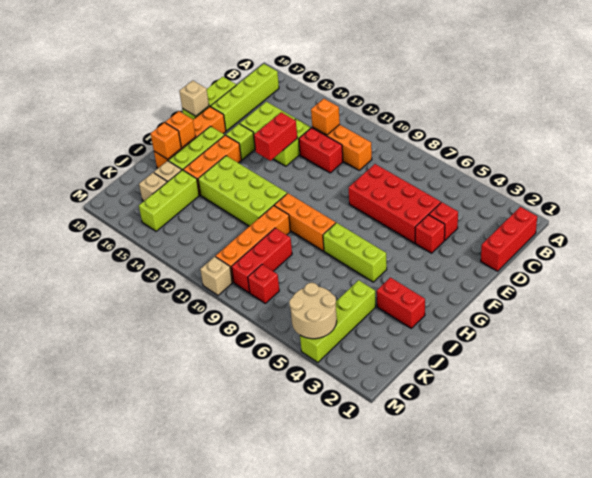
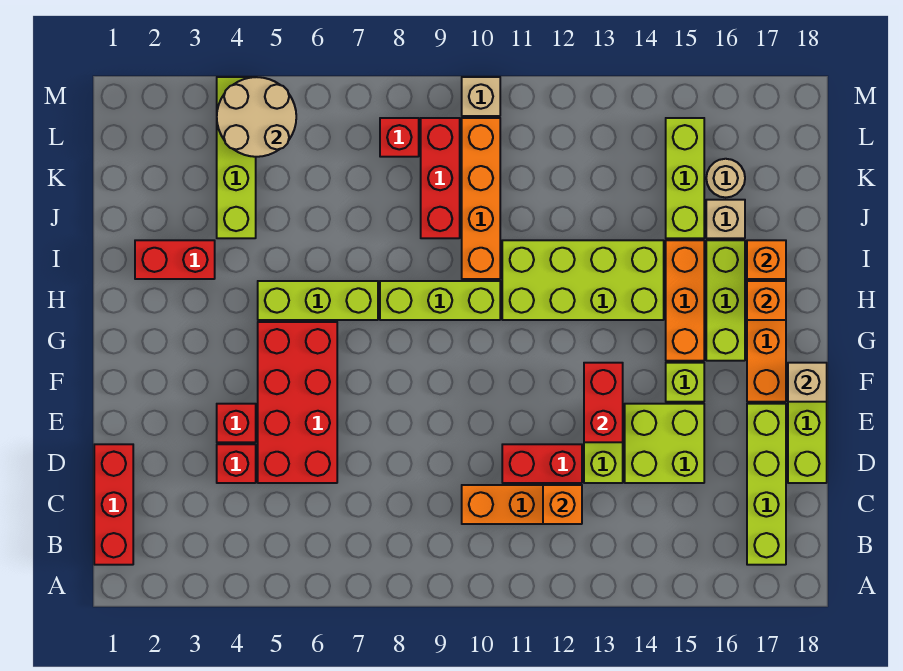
red brick D5:E8 level 1 -> red brick D5:G6 level 1
orange brick H8:H10 level 1 -> lime brick H8:H10 level 1
tan brick K16 level 1 -> tan round brick K16 level 1

